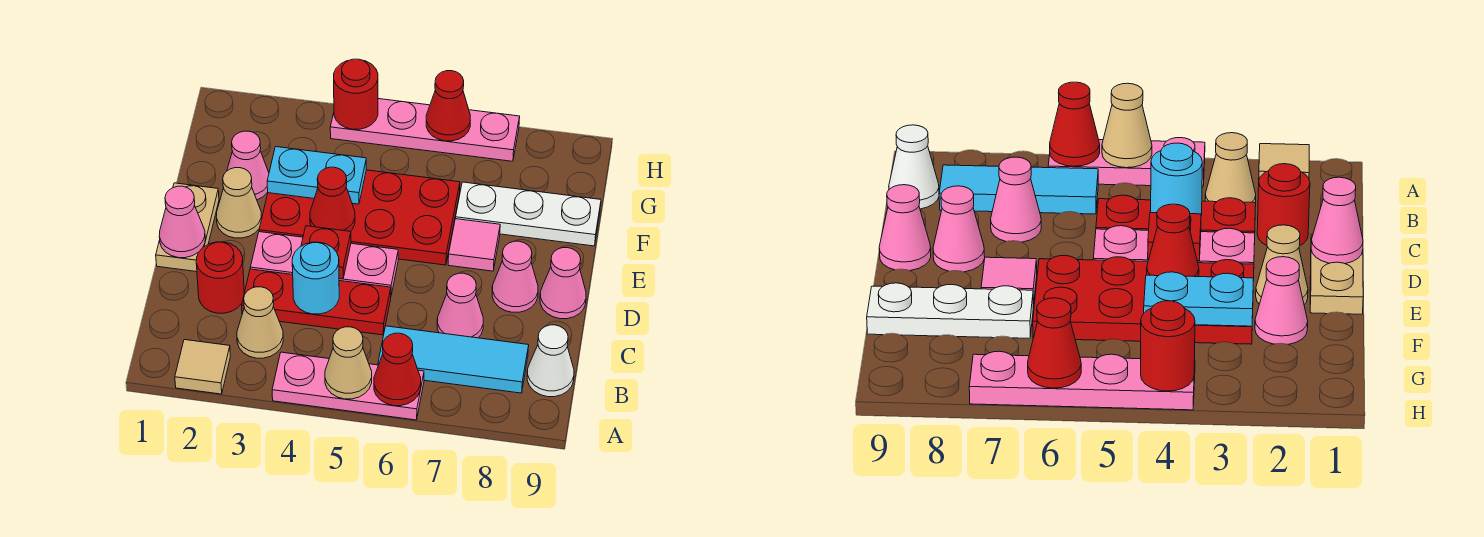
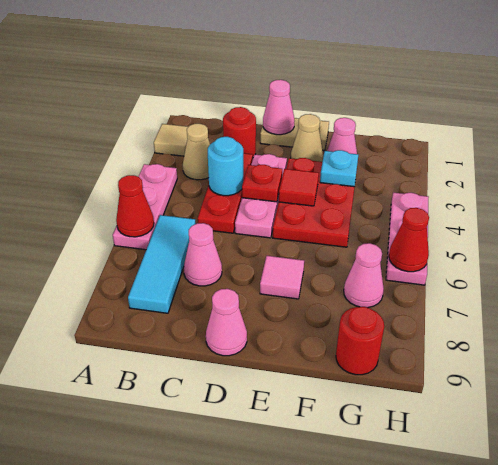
tan cone A5 level 2 -> none
white cone B9 level 1 -> none
pink cone D8 level 1 -> pink cone G7 level 1
red plate E3:F6 level 1 -> red plate E3:F5 level 1
red cone E4 level 2 -> red tile E4 level 2
cyan plate F3:F4 level 2 -> cyan plate F3 level 2
white plate F7:F9 level 1 -> none
pink plate H4:H7 level 1 -> pink plate H4:H6 level 1
red round brick H4 level 2 -> red round brick G9 level 1

